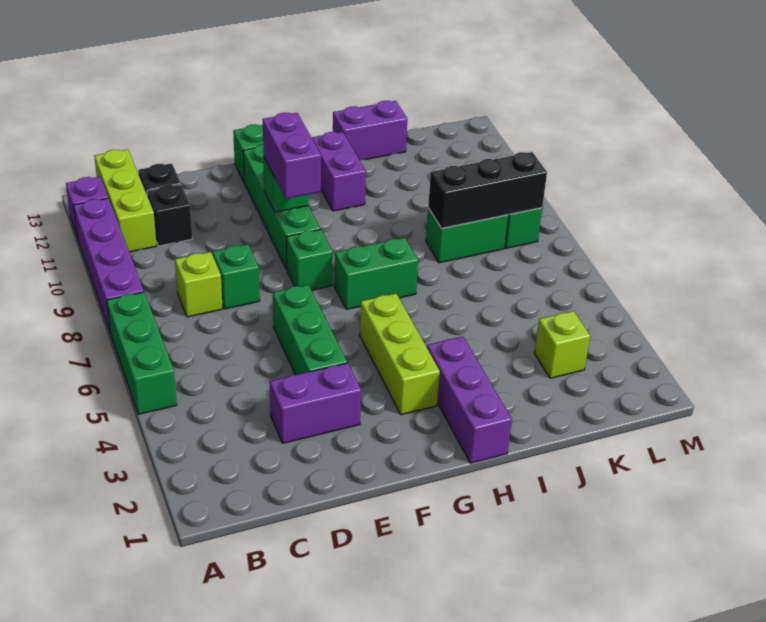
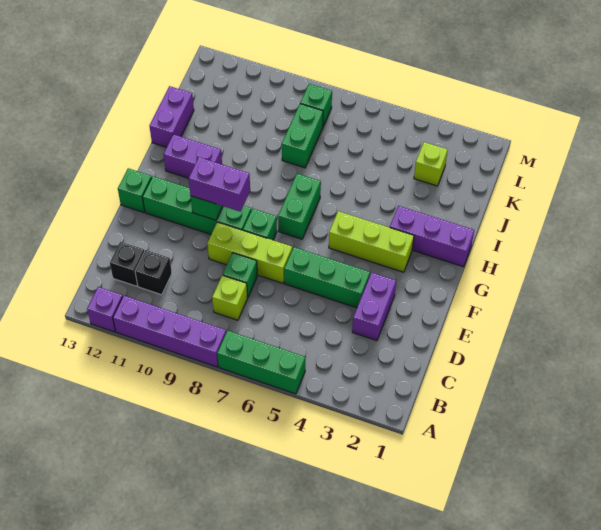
lime brick B11:B13 level 1 -> lime brick E7:E9 level 1
black brick J8:L8 level 2 -> none

